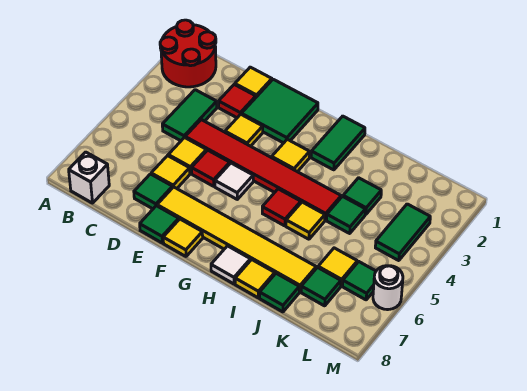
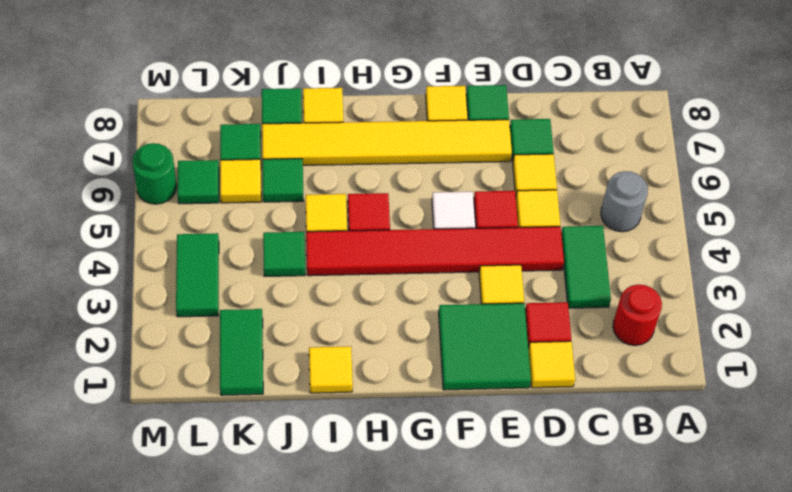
red round brick A1:B2 level 1 -> red round brick B2 level 1
none -> grey round brick B5 level 1
white brick B8 level 1 -> none
yellow tile G3 level 1 -> yellow tile I1 level 1
green tile H1:H2 level 1 -> green tile K1:K2 level 1
white tile H8 level 1 -> none
green tile J3 level 1 -> green tile J6 level 1
white round brick M6 level 1 -> green round brick M6 level 1

